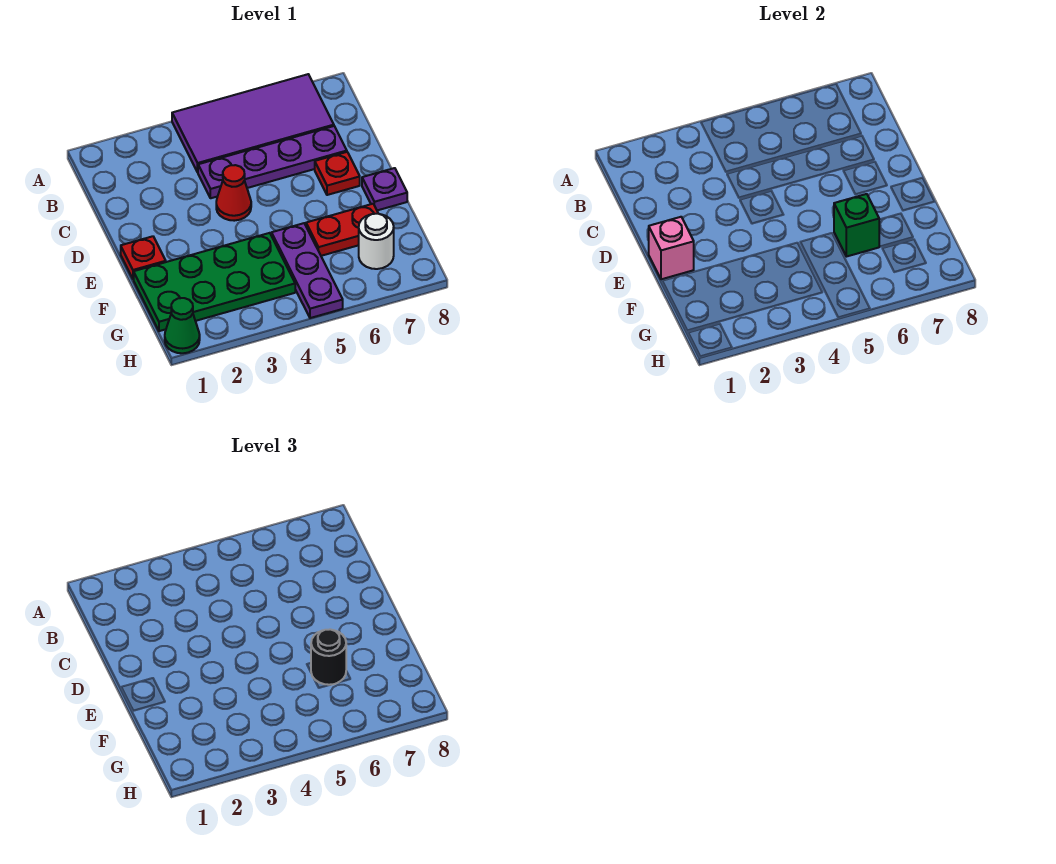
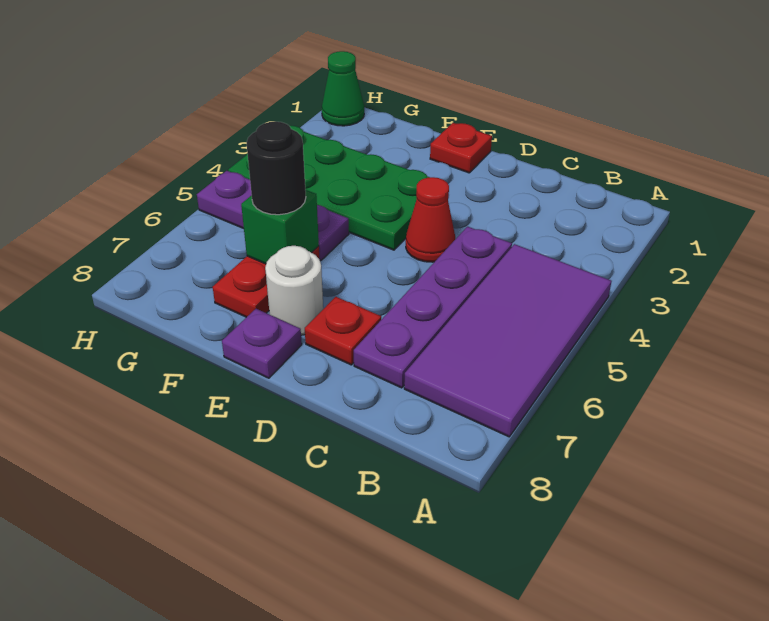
pink brick E1 level 2 -> none
green plate F1:G4 level 1 -> green plate E3:H4 level 1
white round brick G7 level 1 -> white round brick E7 level 1

